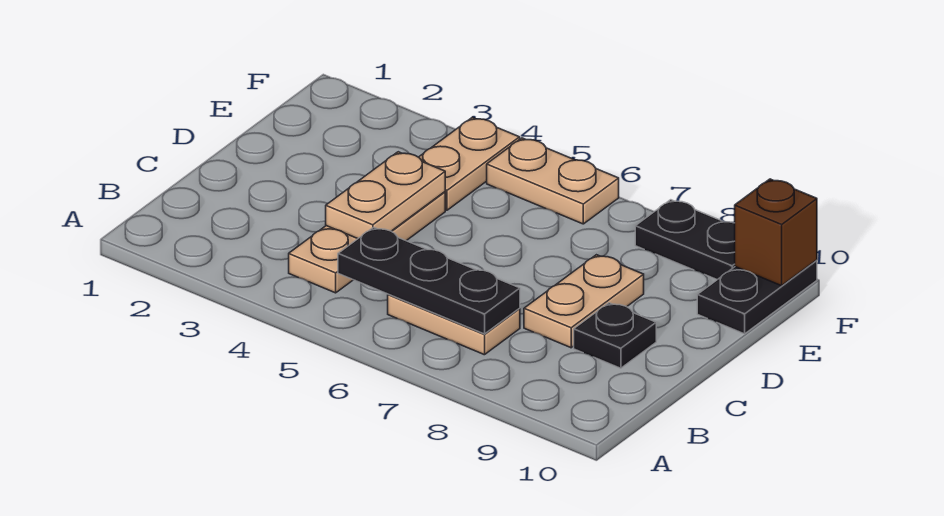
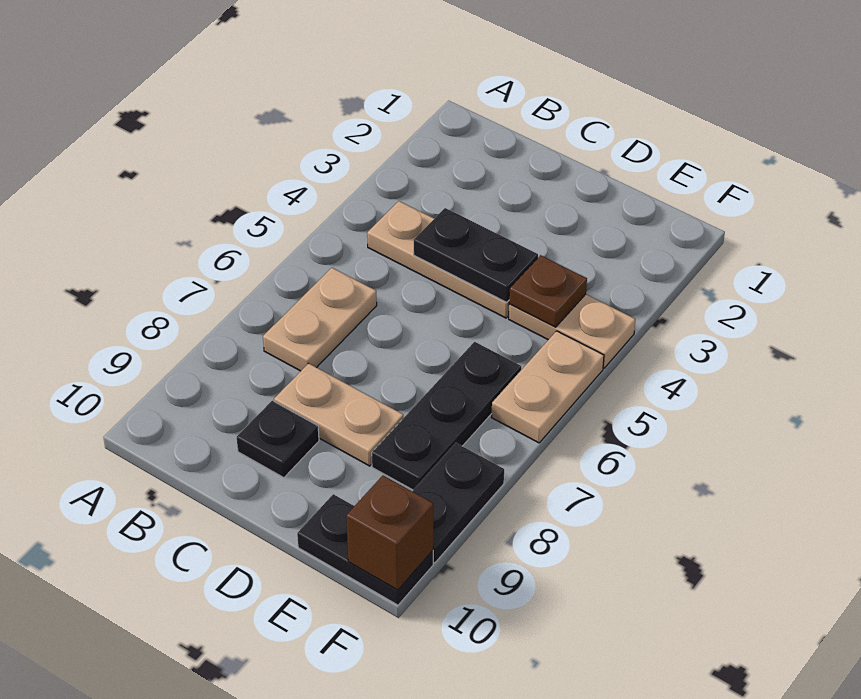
black plate B5:B7 level 2 -> black plate E6:E8 level 1
tan plate C4:D4 level 2 -> black plate C4:D4 level 2
none -> brown plate E4 level 2

